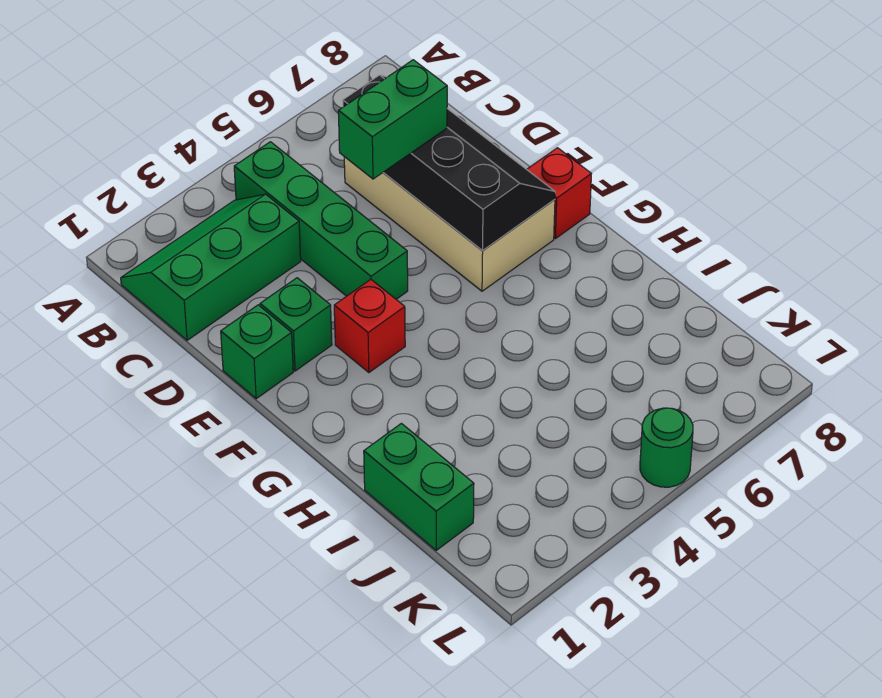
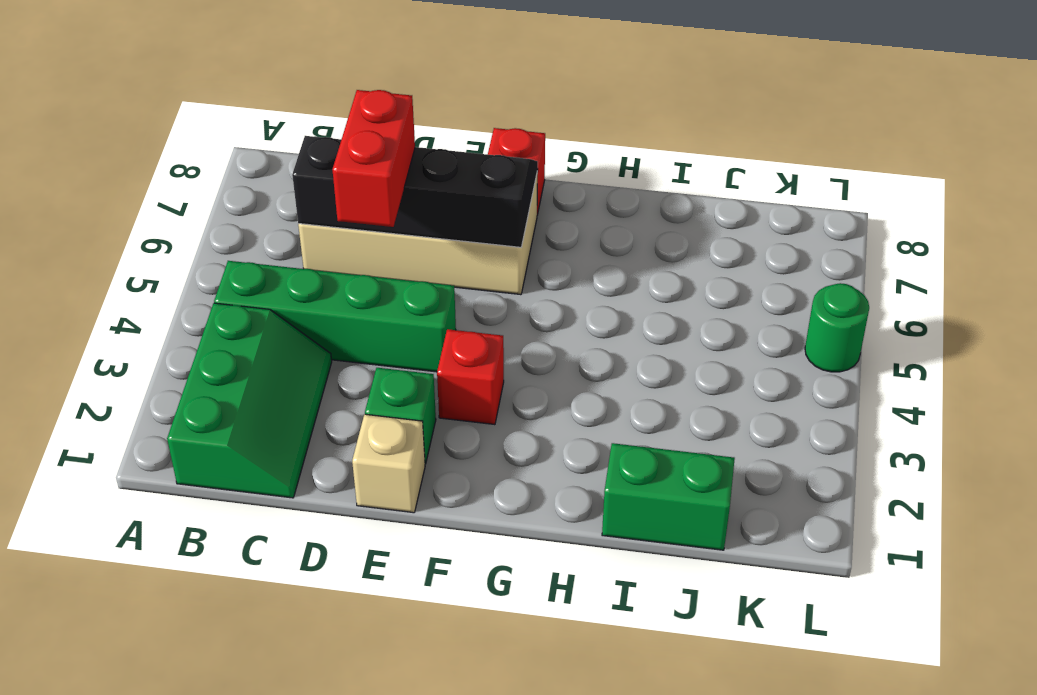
green slope B1:C3 level 1 top C -> green slope B1:C3 level 1 top B
green brick D5:D6 level 3 -> red brick D5:D6 level 3
green brick E1 level 1 -> tan brick E1 level 1

